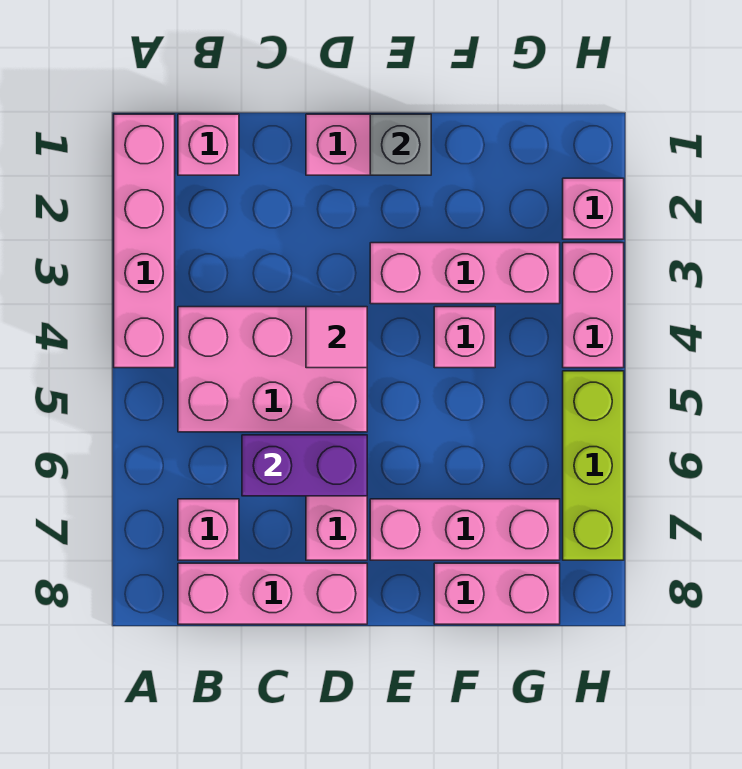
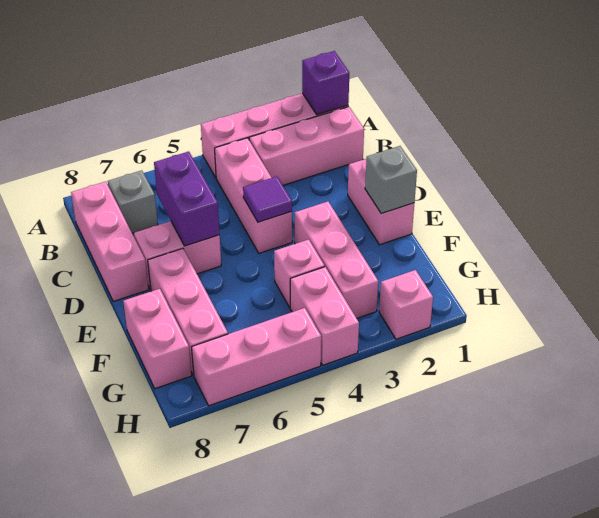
none -> purple brick A1 level 2
pink brick B1 level 1 -> pink brick B1:B3 level 1
pink brick B4:D5 level 1 -> pink brick B4:D4 level 1
pink brick B7 level 1 -> grey brick B7 level 1
pink tile D4 level 2 -> purple tile D4 level 2
pink brick H3:H4 level 1 -> pink brick G4:H4 level 1
lime brick H5:H7 level 1 -> pink brick H5:H7 level 1

